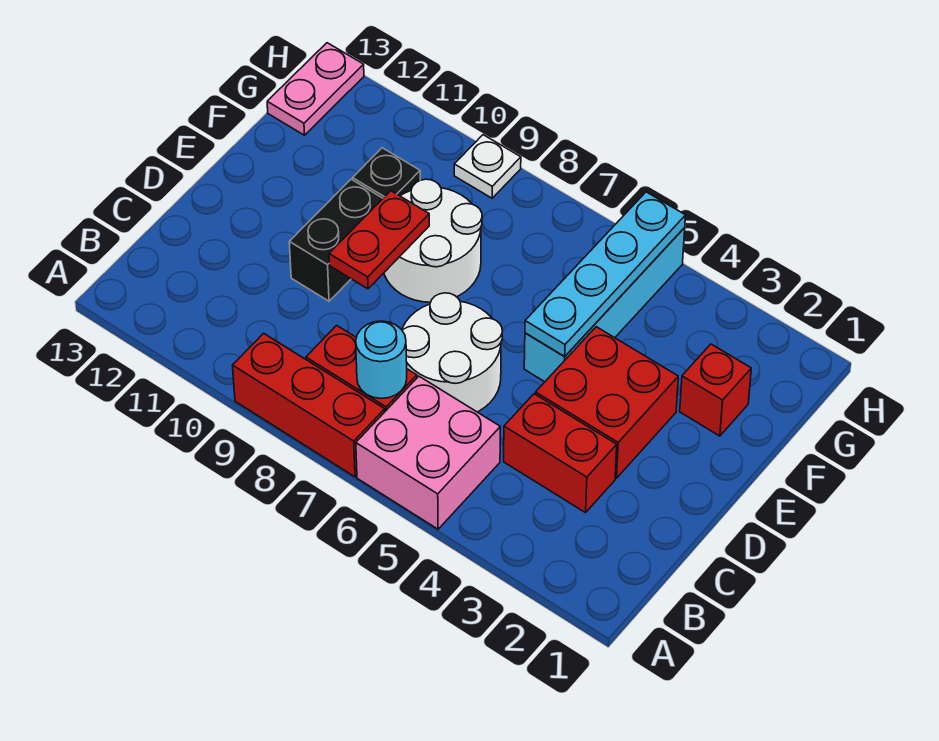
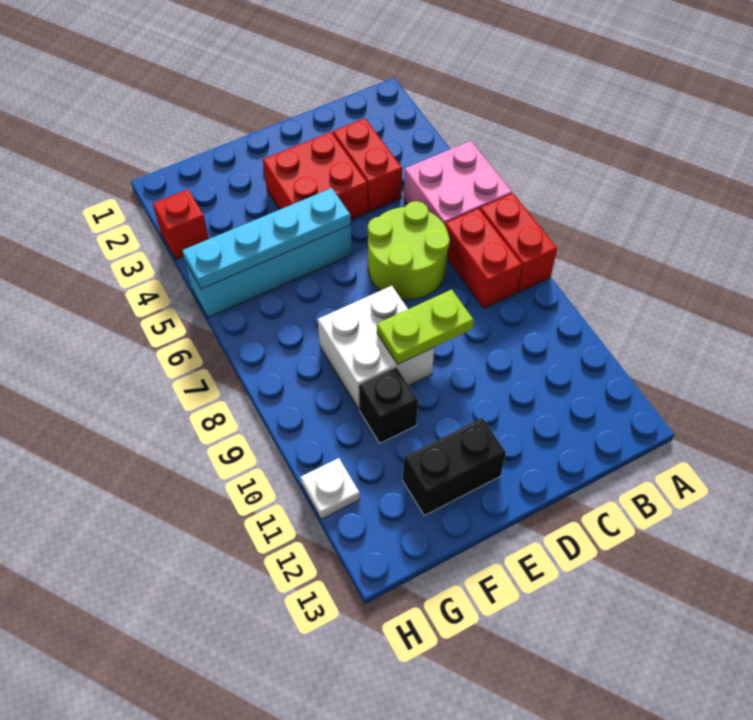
red brick A7:A9 level 1 -> red brick A7:A8 level 1
cyan round brick B7 level 2 -> none
white round brick C6:D7 level 1 -> lime round brick C6:D7 level 1
red plate D9:E9 level 2 -> lime plate D9:E9 level 2
black brick D10:E10 level 1 -> black brick E12:F12 level 1
white round brick E8:F9 level 1 -> white brick E8:F9 level 1
red brick F2 level 1 -> red brick H3 level 1
pink plate G13:H13 level 1 -> none
white plate H9 level 1 -> white plate H11 level 1

